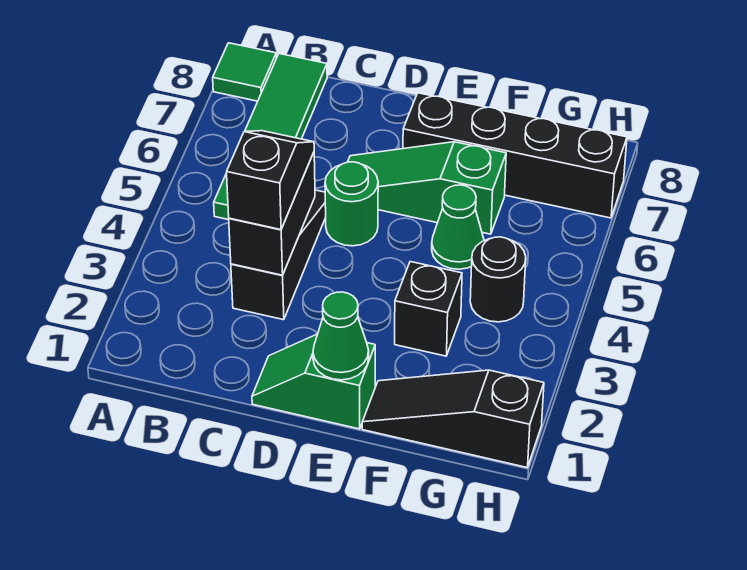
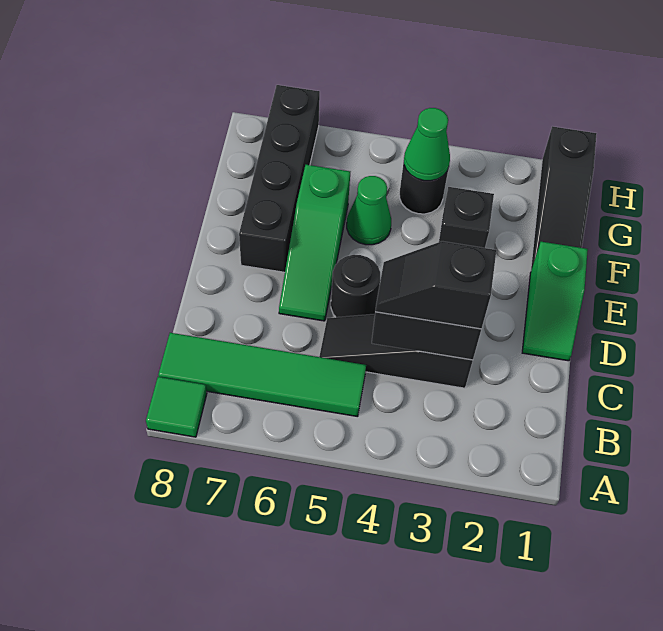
green round brick D5 level 1 -> black round brick D5 level 1
green cone E1 level 2 -> green cone G4 level 2

